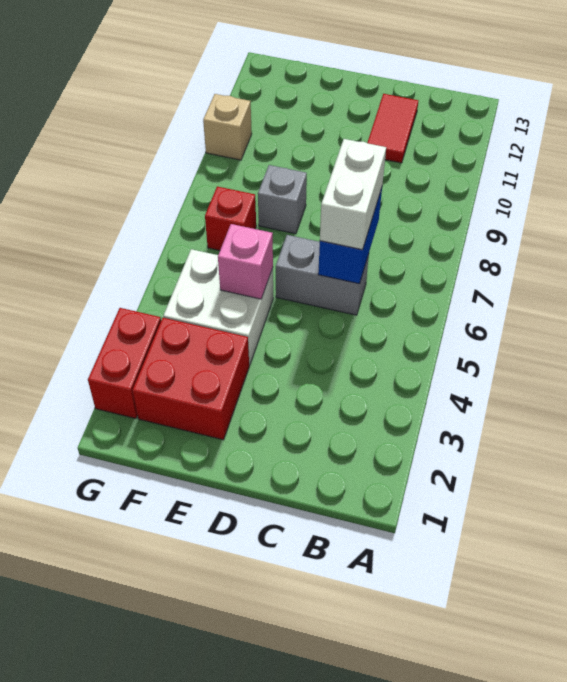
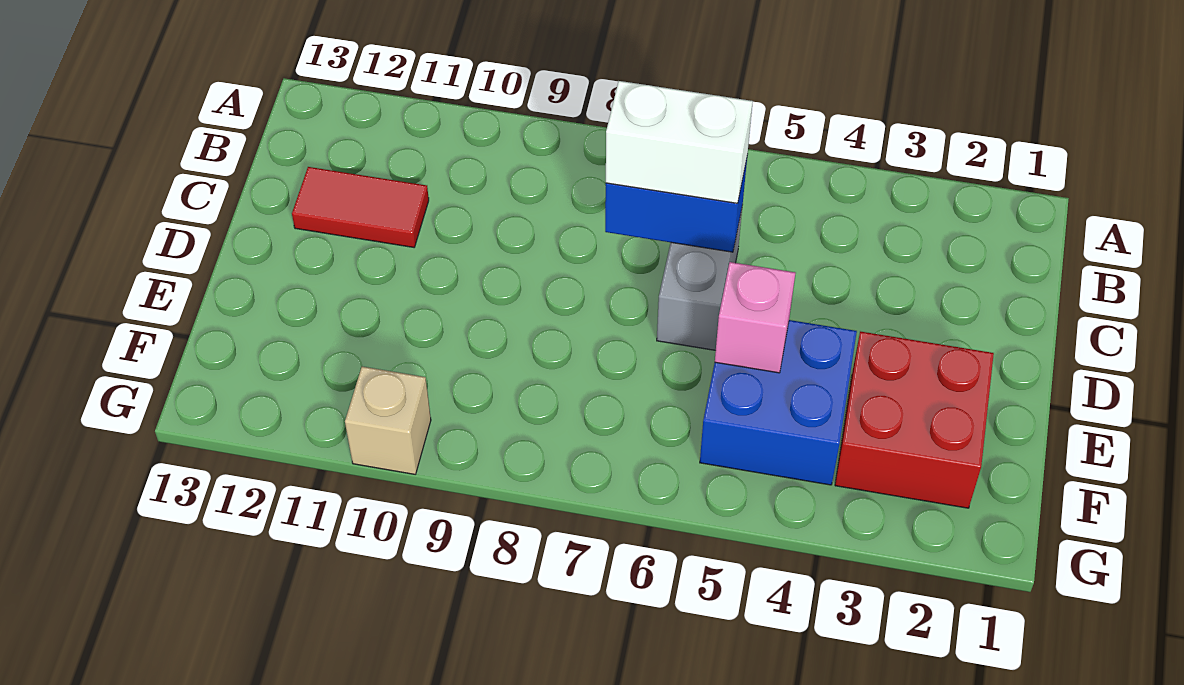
white brick E4:F5 level 1 -> blue brick E4:F5 level 1
grey brick E8 level 1 -> none
red brick F7 level 1 -> none
red brick G2:G3 level 1 -> none

